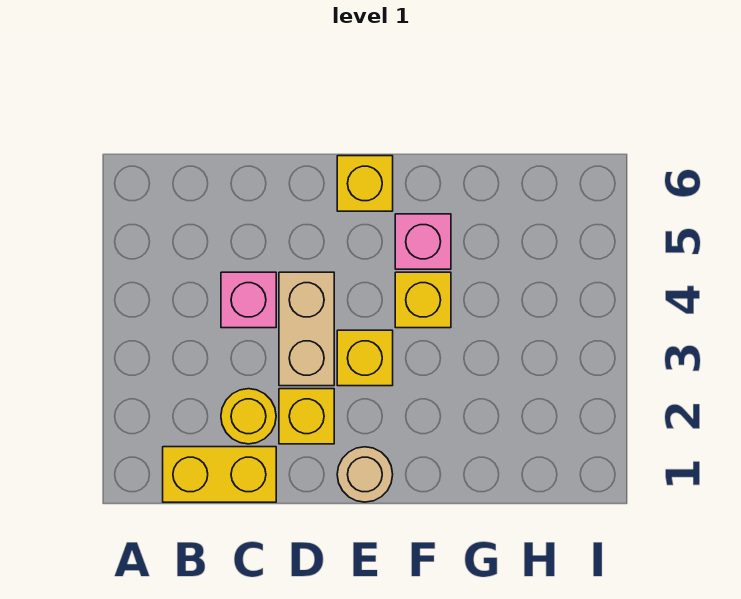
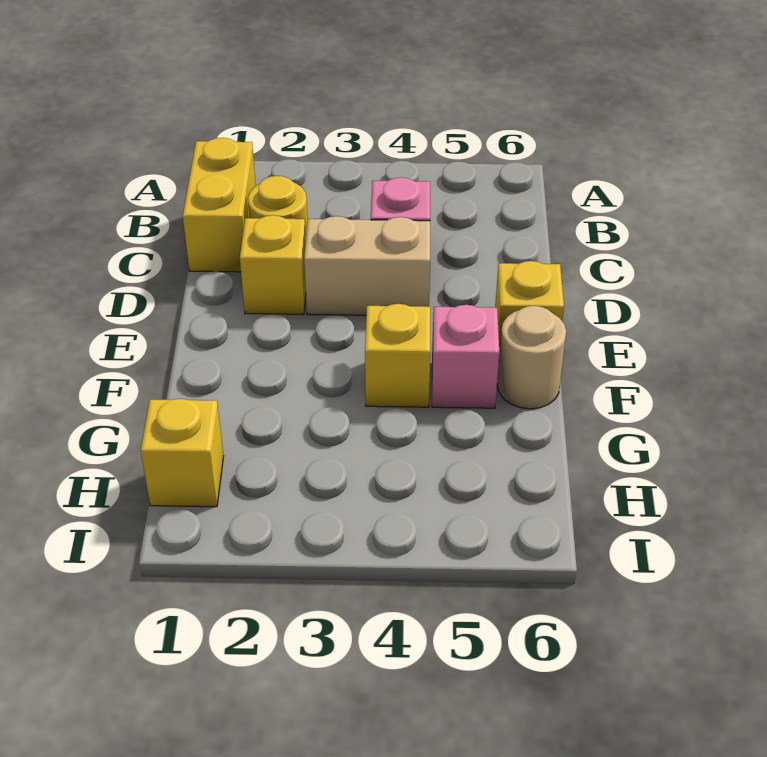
tan round brick E1 level 1 -> tan round brick F6 level 1
yellow brick E3 level 1 -> yellow brick H1 level 1

